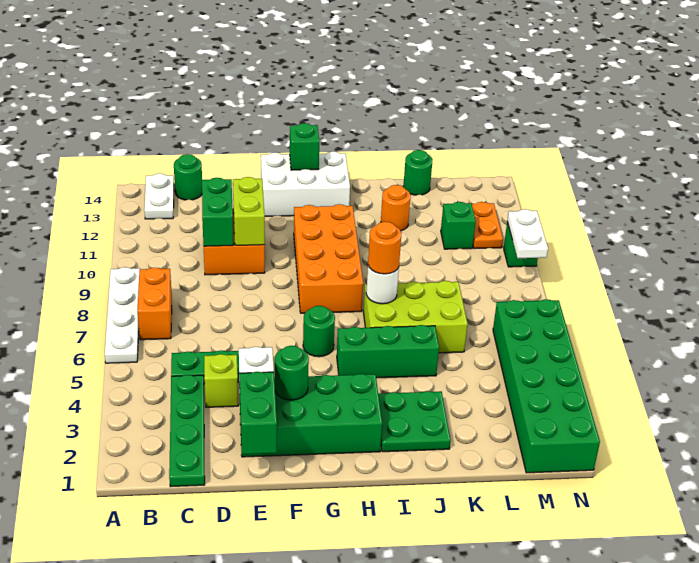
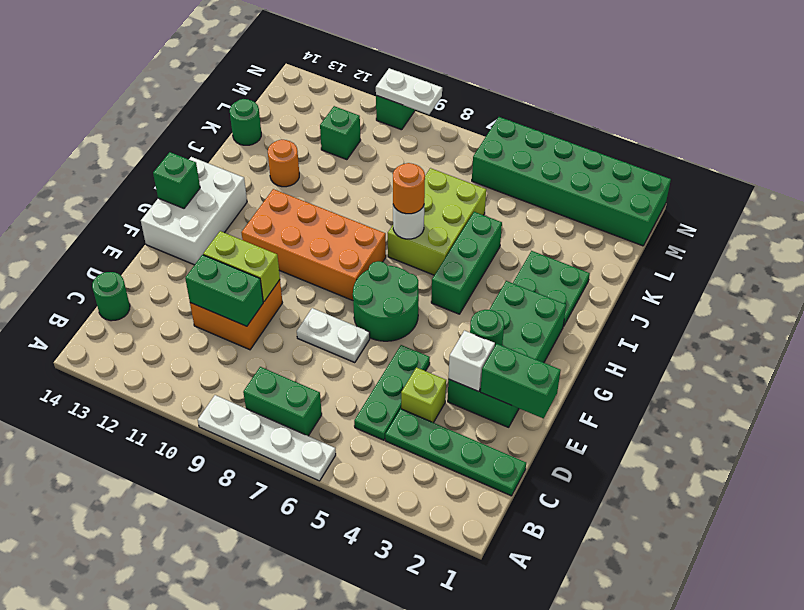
orange brick B7:B8 level 1 -> green brick B7:B8 level 1
white plate B13:B14 level 1 -> white plate E7:E8 level 1
green round brick G6 level 1 -> green round brick F6:G7 level 1
orange plate M11:M12 level 1 -> none

